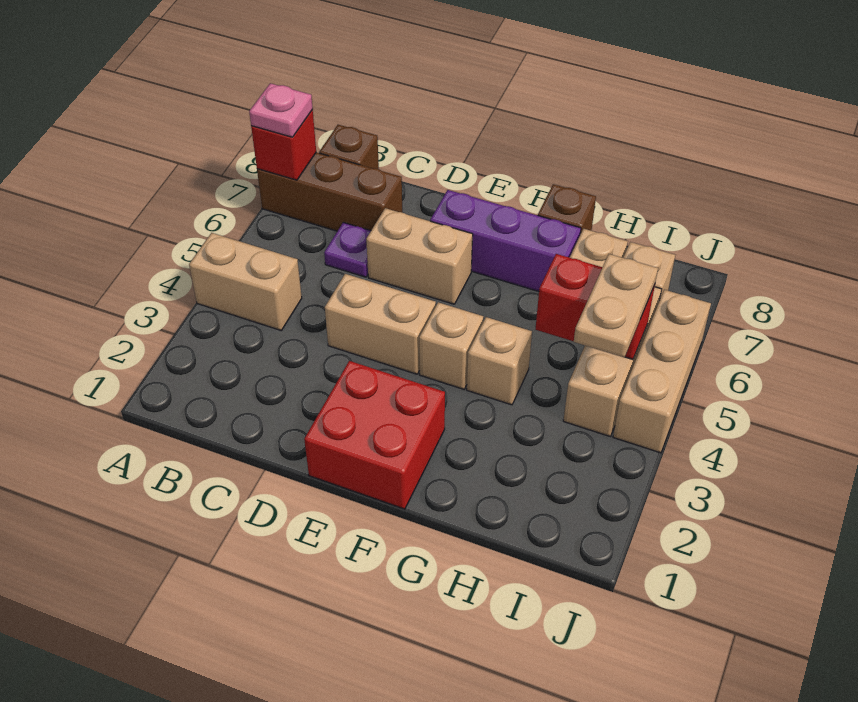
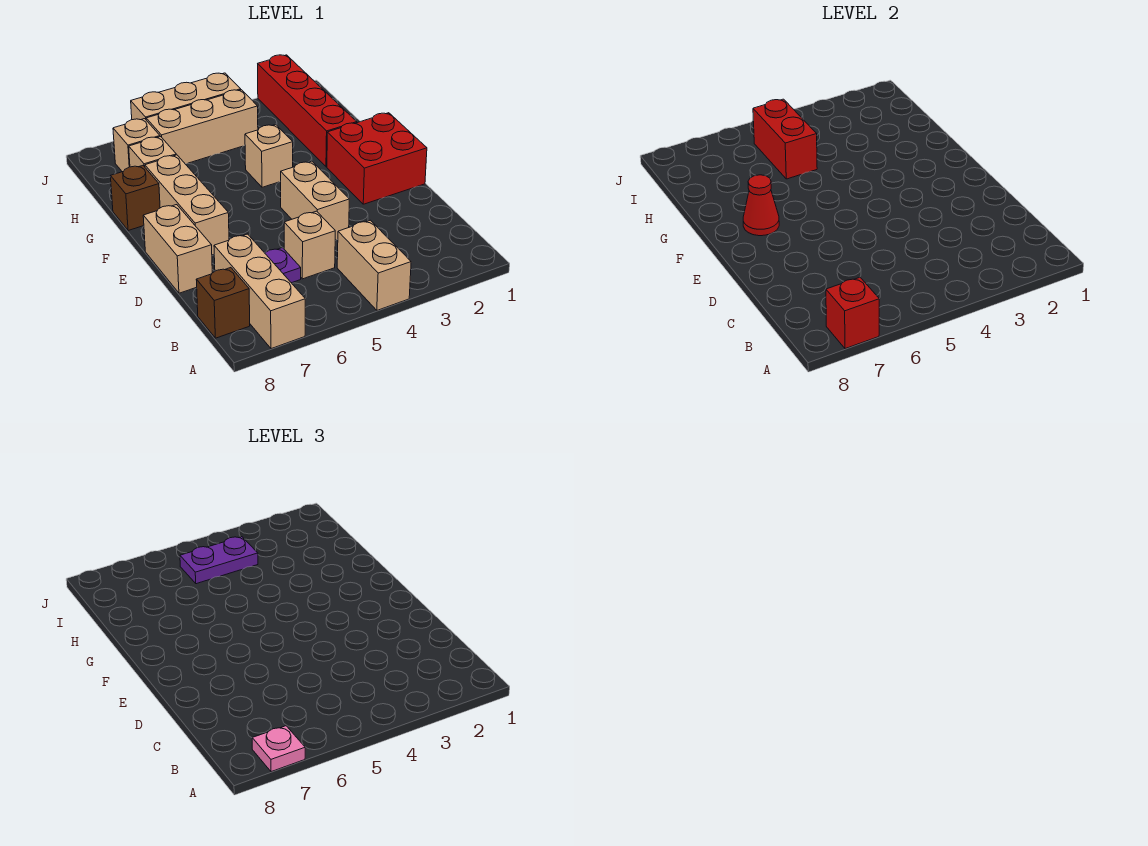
brown brick A7:C7 level 1 -> tan brick A7:C7 level 1
tan brick D6:E6 level 1 -> tan brick D8:E8 level 1
purple brick E7:G7 level 1 -> tan brick E7:G7 level 1
tan brick F4 level 1 -> tan brick C5 level 1
none -> red cone F7 level 2
none -> red brick G2:J2 level 1
tan plate I4:I5 level 3 -> purple plate I4:I5 level 3

